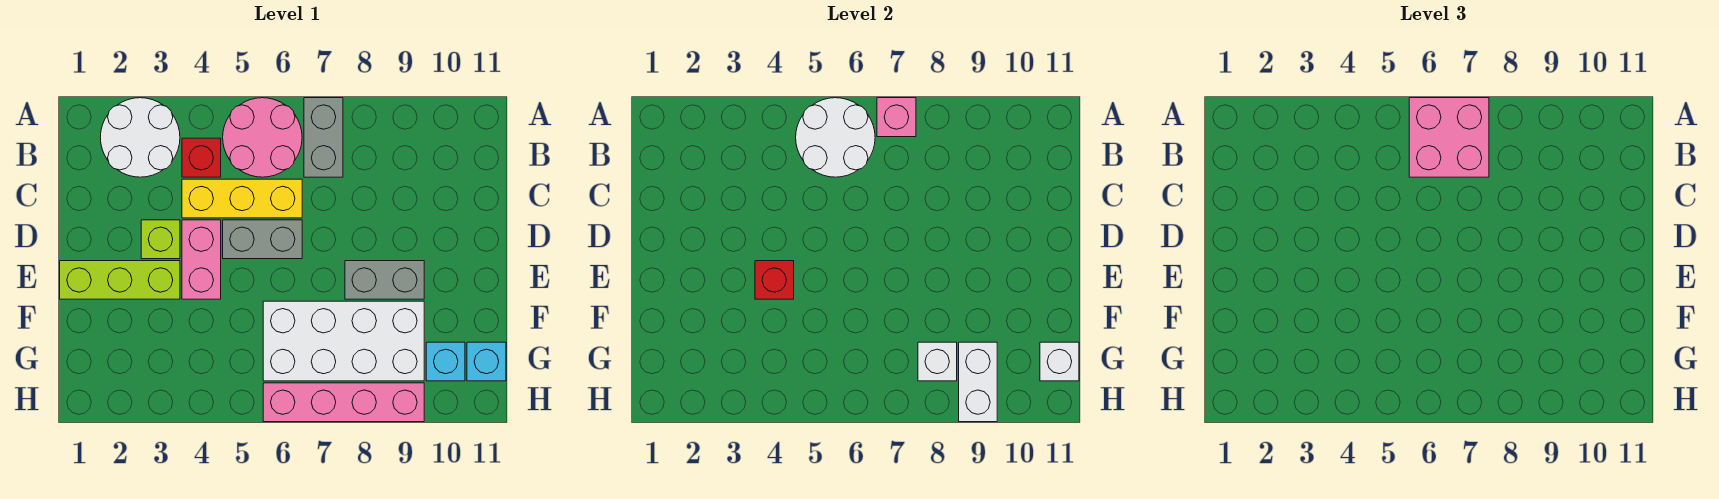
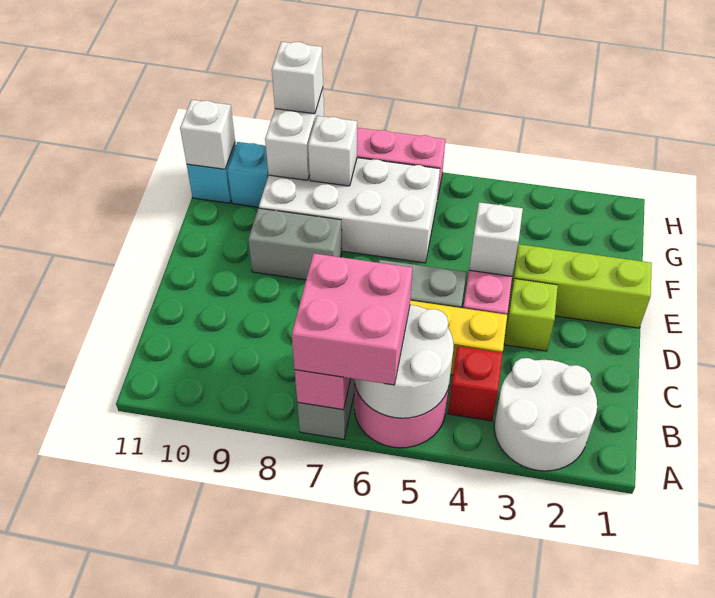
red brick E4 level 2 -> white brick E4 level 2
none -> white brick H9 level 3

